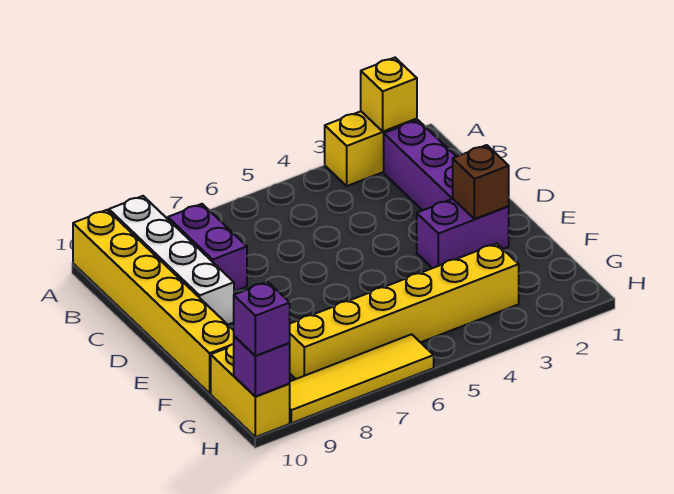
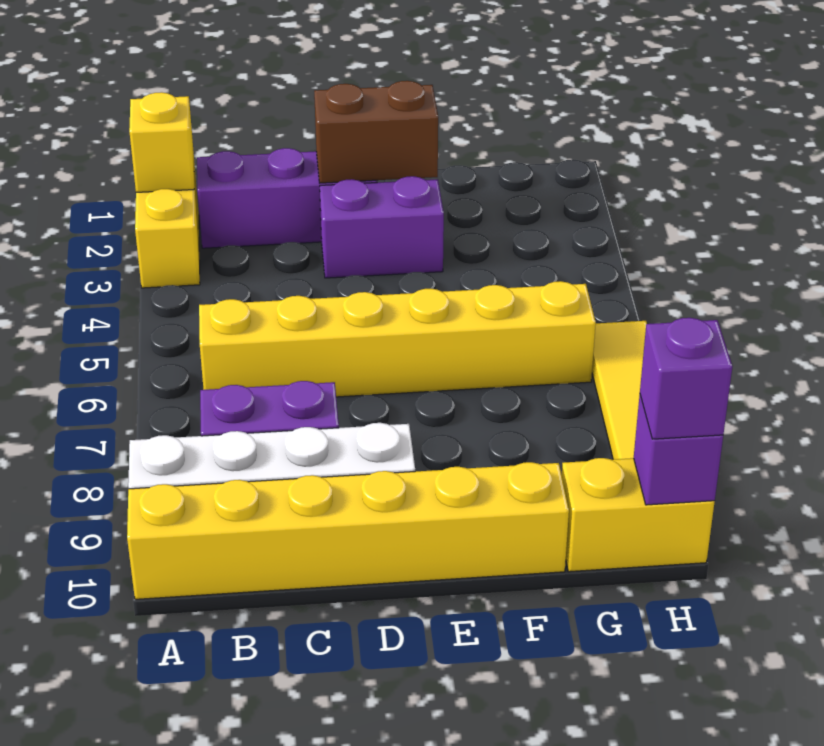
purple brick E2:E3 level 1 -> purple brick D3:E3 level 1
brown brick E2 level 2 -> brown brick D2:E2 level 2
yellow brick G3:G8 level 1 -> yellow brick B6:G6 level 1

